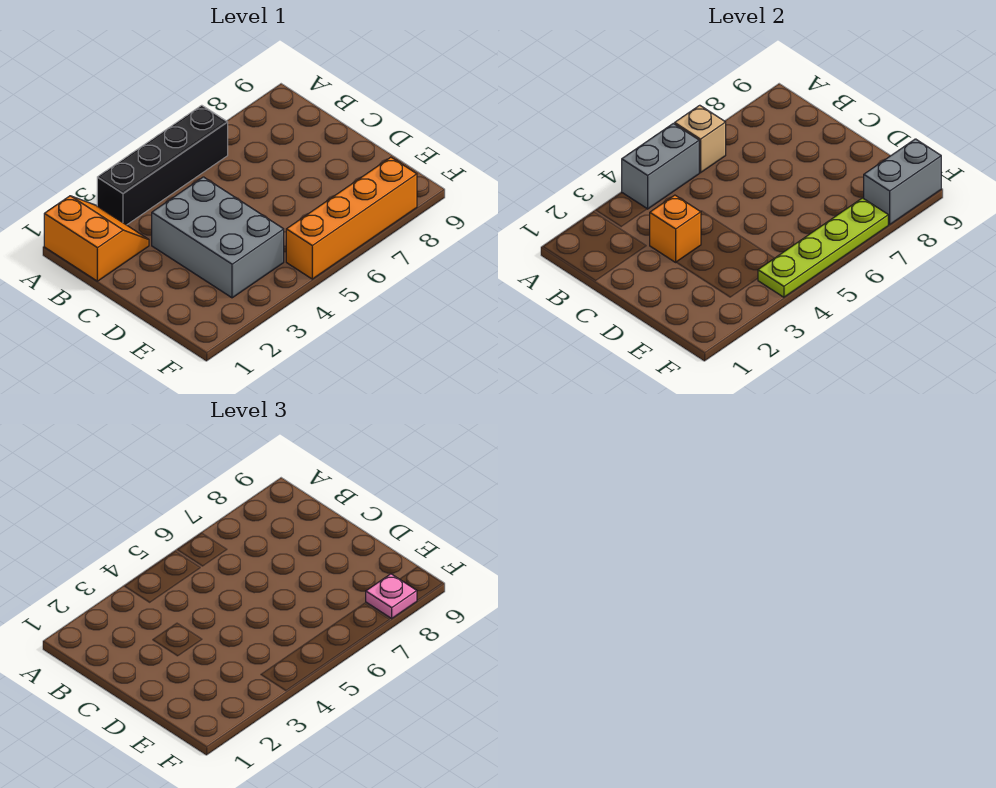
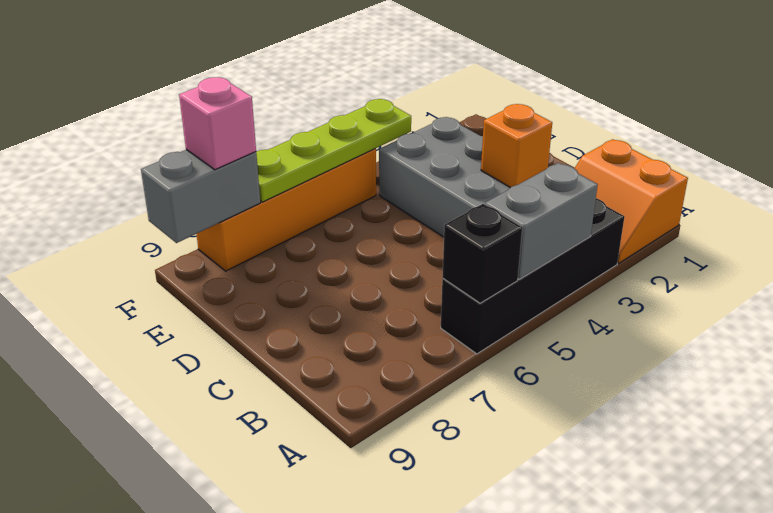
tan brick A6 level 2 -> black brick A6 level 2
pink plate F8 level 3 -> pink brick F8 level 3

